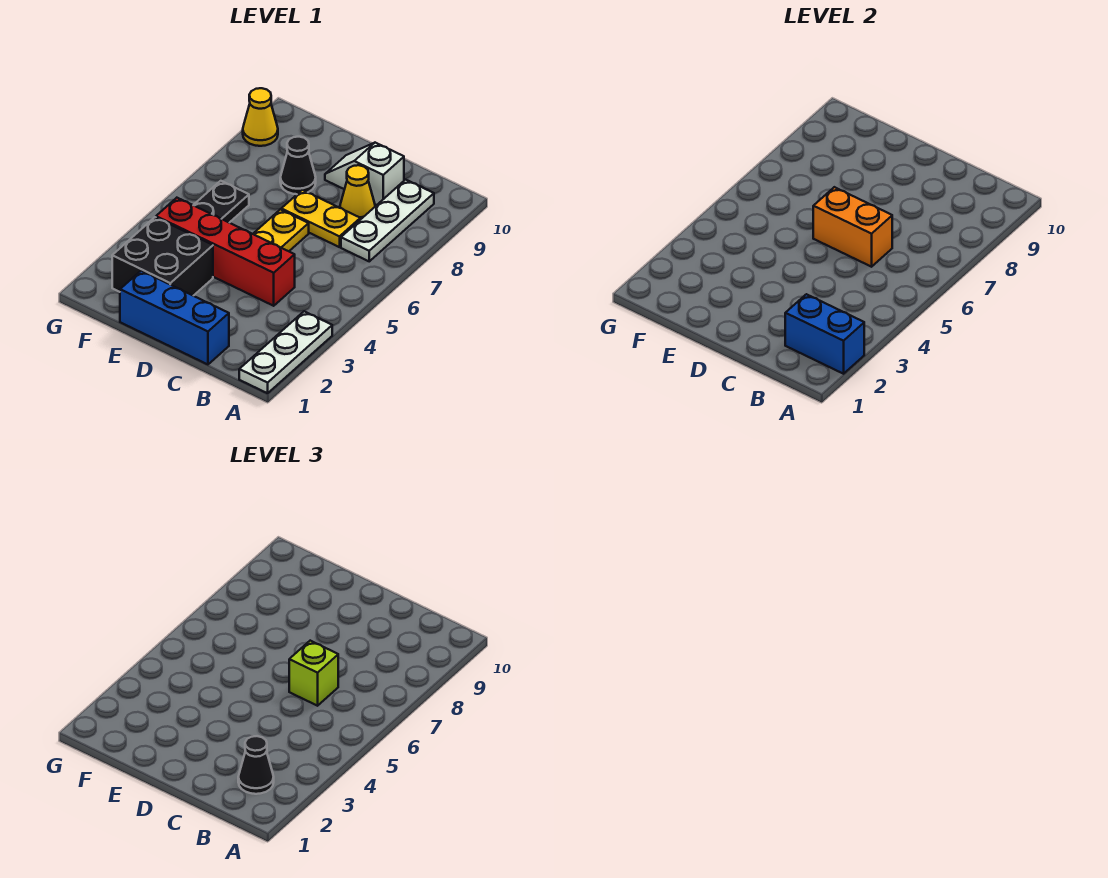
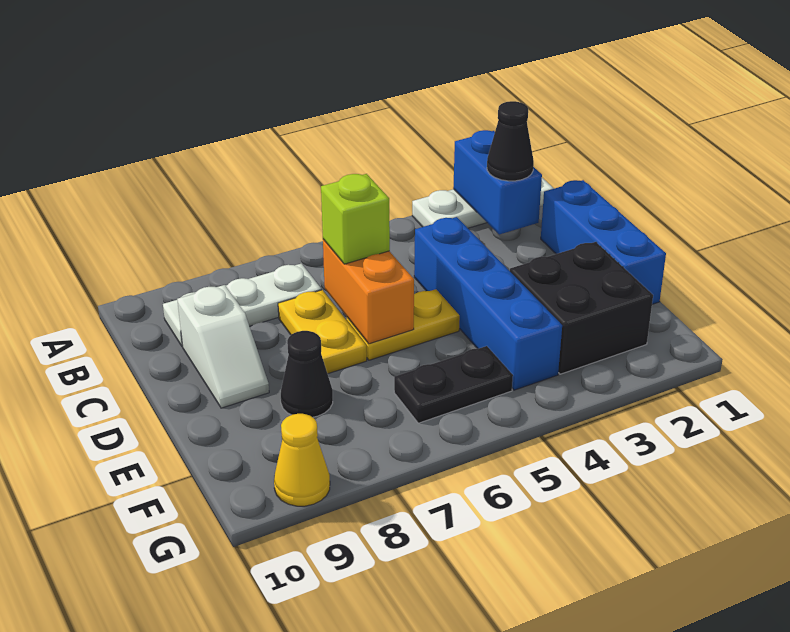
red brick C4:F4 level 1 -> blue brick C4:F4 level 1
yellow cone C8 level 1 -> none

